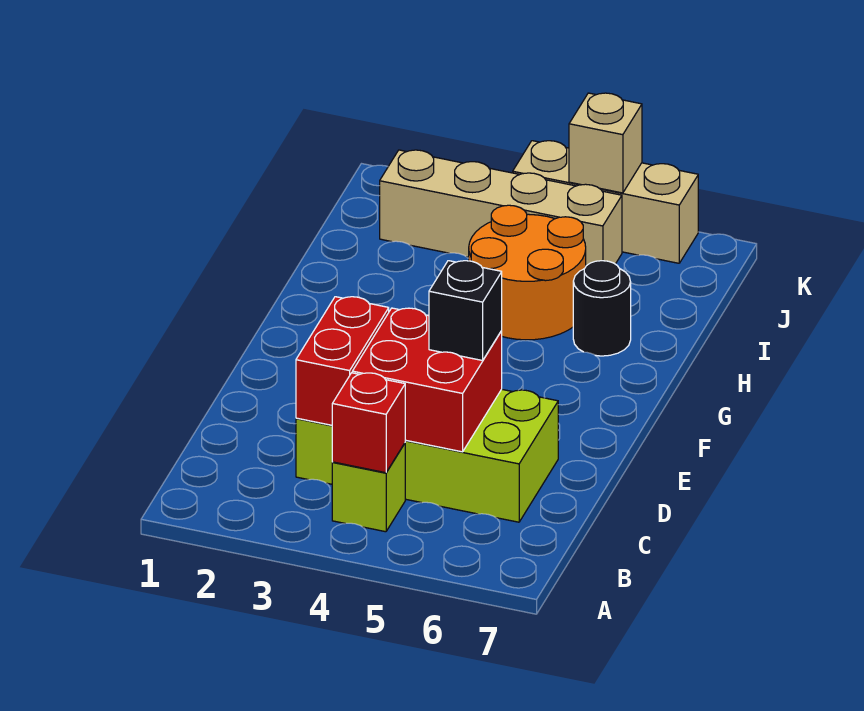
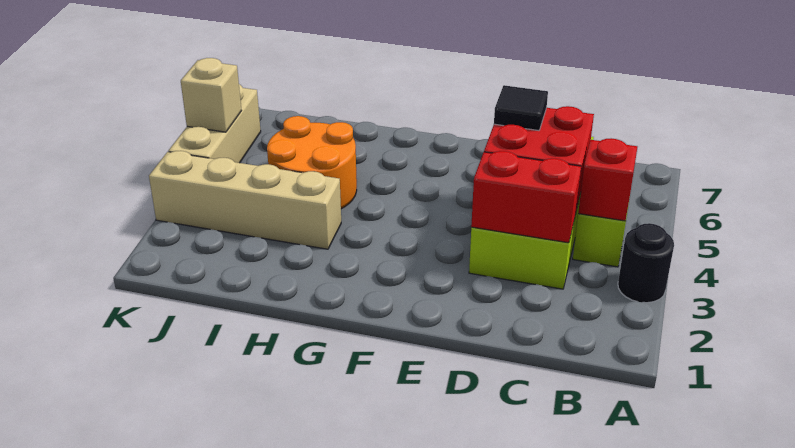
black brick D5 level 3 -> black tile D5 level 3
black round brick H6 level 1 -> black round brick A3 level 1
tan brick J2:J5 level 1 -> tan brick H3:K3 level 1

